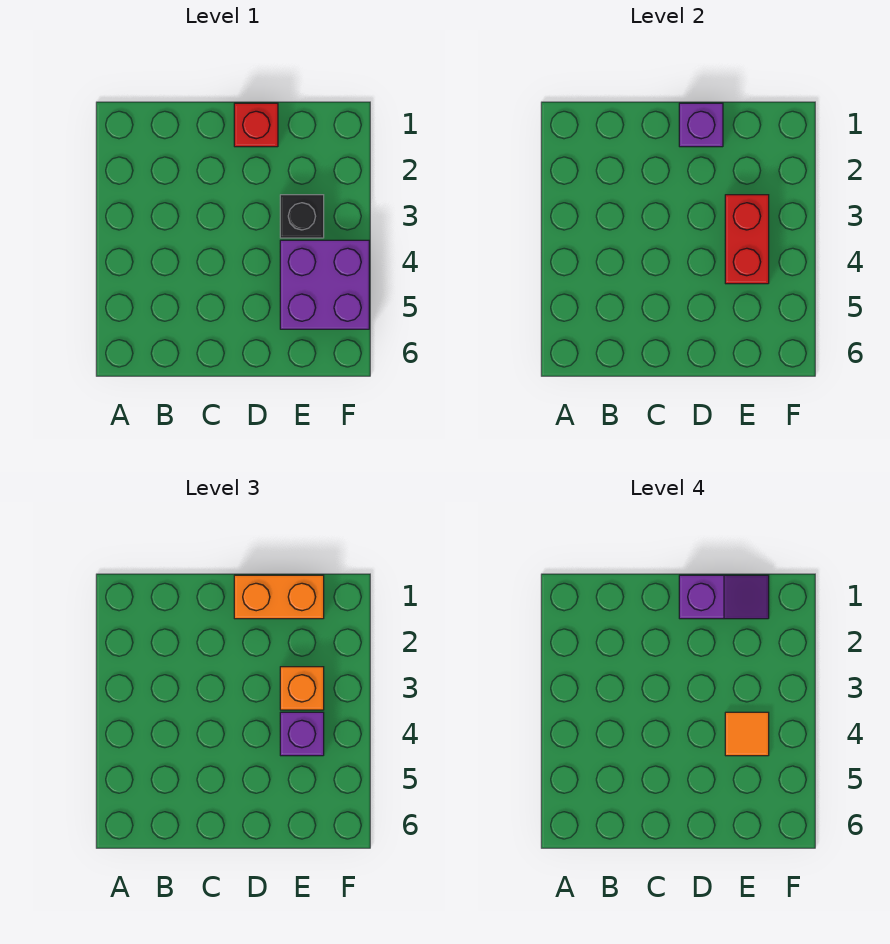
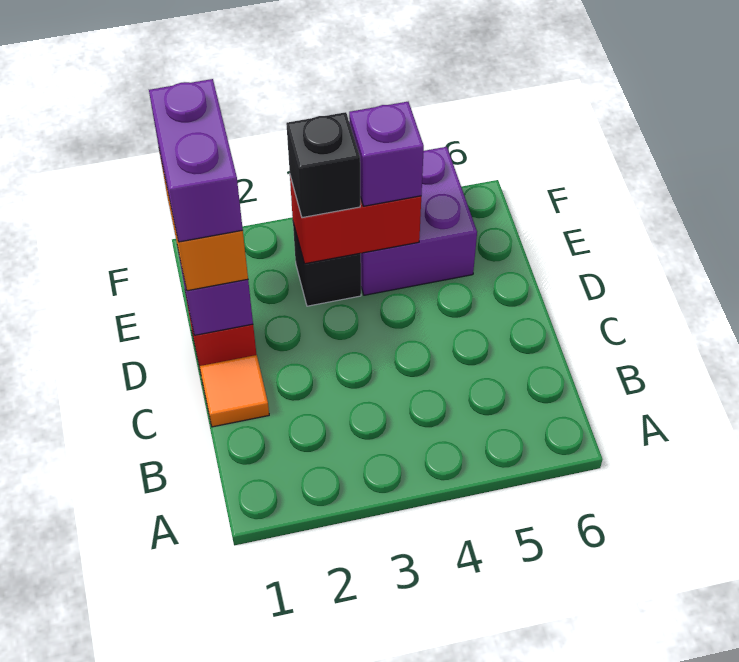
purple slope D1:E1 level 4 top D -> purple brick D1:E1 level 4
orange brick E3 level 3 -> black brick E3 level 3
orange tile E4 level 4 -> orange tile C1 level 1

